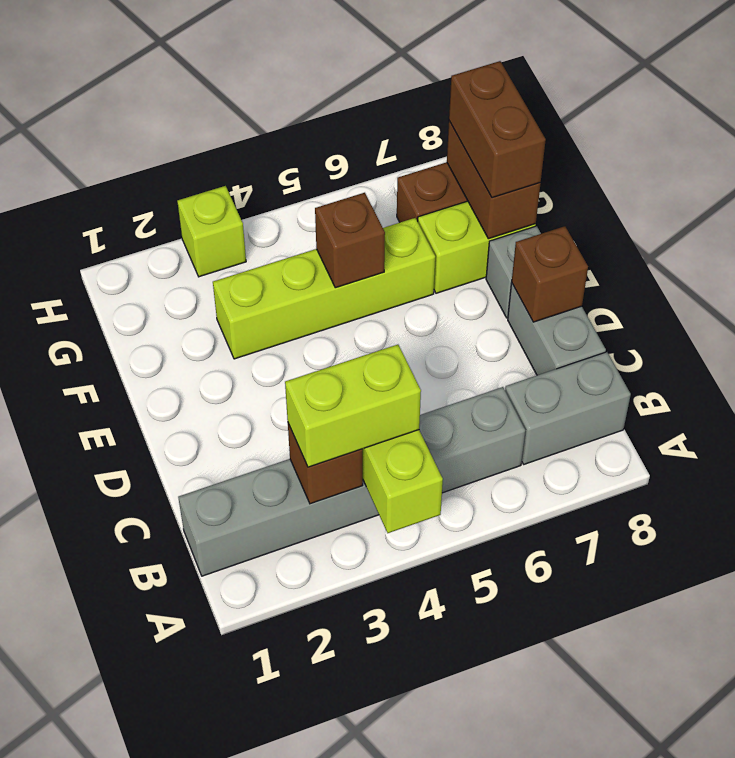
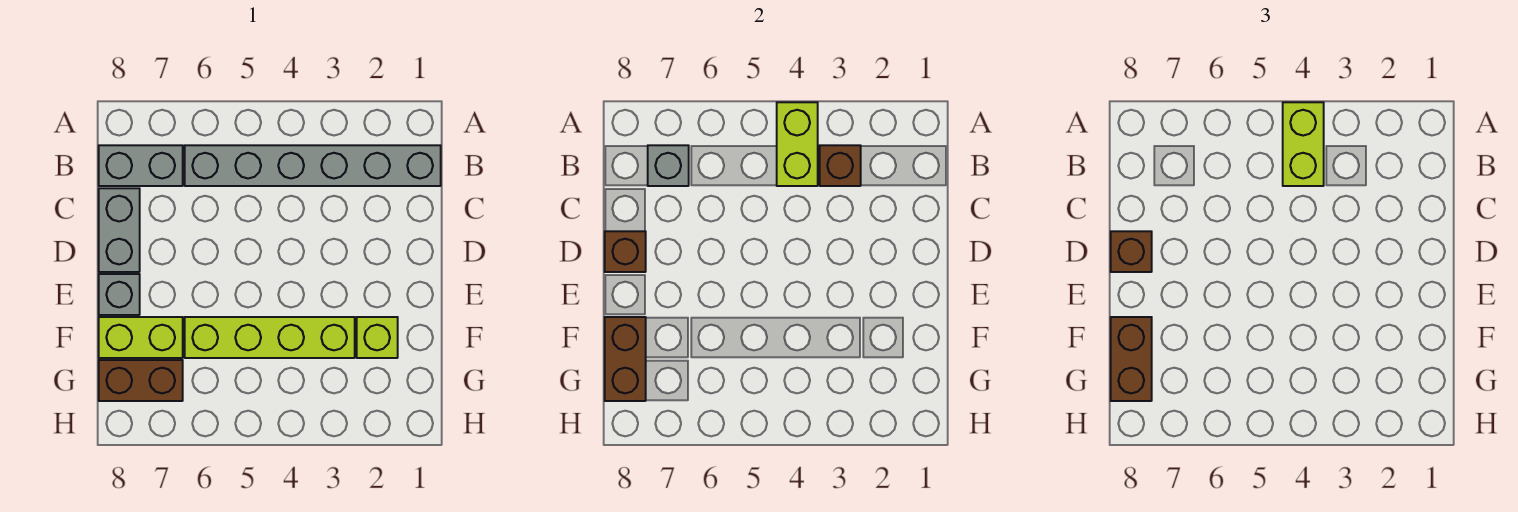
lime brick B3:B4 level 3 -> lime brick A4:B4 level 3
none -> grey brick B7 level 2
brown brick F5 level 2 -> brown brick D8 level 3
lime brick H3 level 1 -> lime brick F2 level 1

